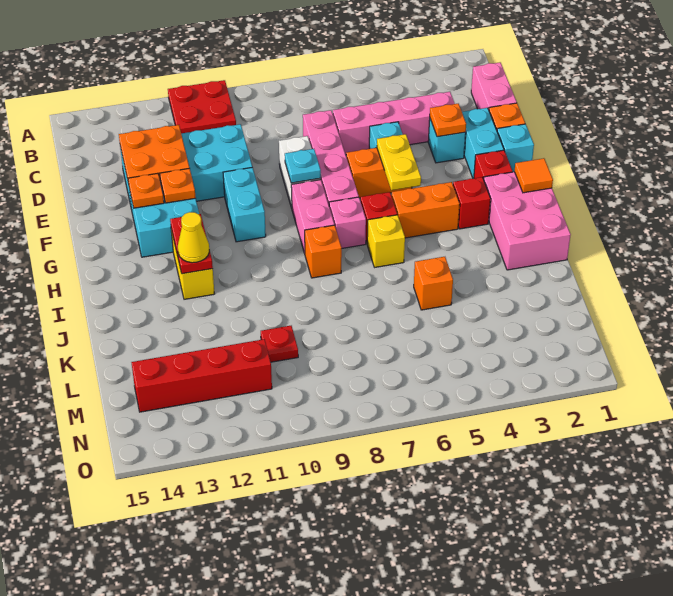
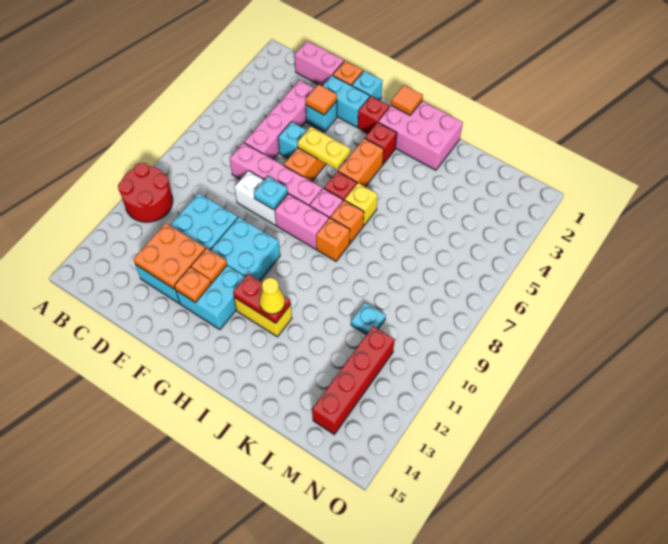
red plate A10:B11 level 1 -> red round brick A10:B11 level 1
orange plate E3 level 2 -> orange tile E3 level 2
cyan brick F10:G10 level 1 -> cyan brick F10:G11 level 1
orange brick K5 level 1 -> orange brick I7 level 1
red plate L10 level 1 -> cyan plate L10 level 1

